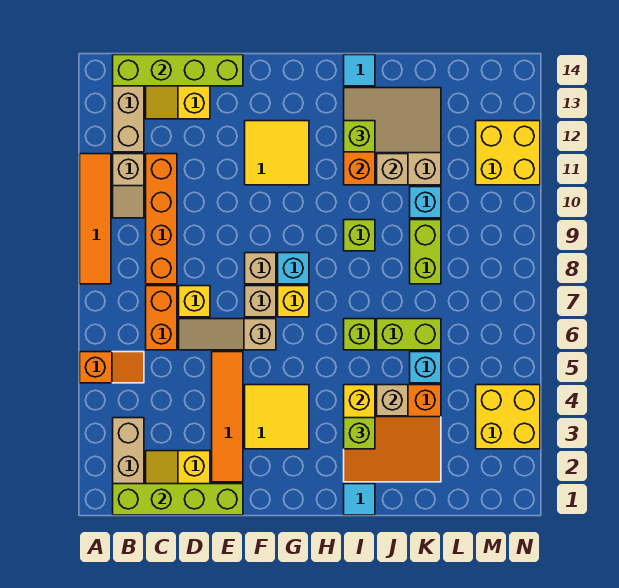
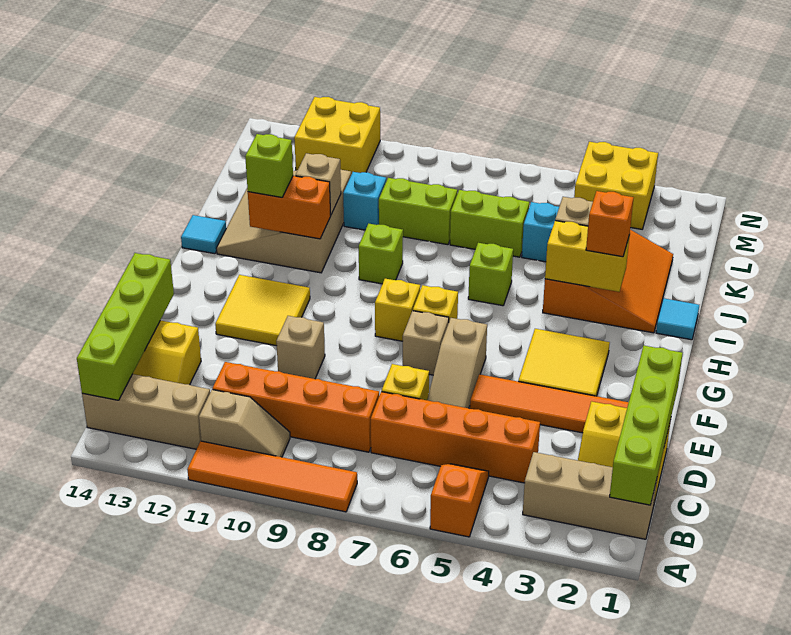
orange brick C6:C7 level 1 -> orange brick C4:C7 level 1
tan brick F8 level 1 -> tan brick E10 level 1
cyan brick G8 level 1 -> yellow brick G8 level 1
lime brick I3 level 3 -> orange brick I3 level 3
lime brick J6:K6 level 1 -> lime brick K6:K7 level 1

